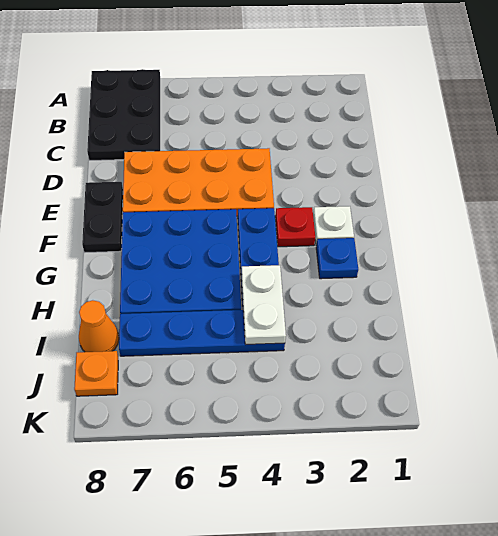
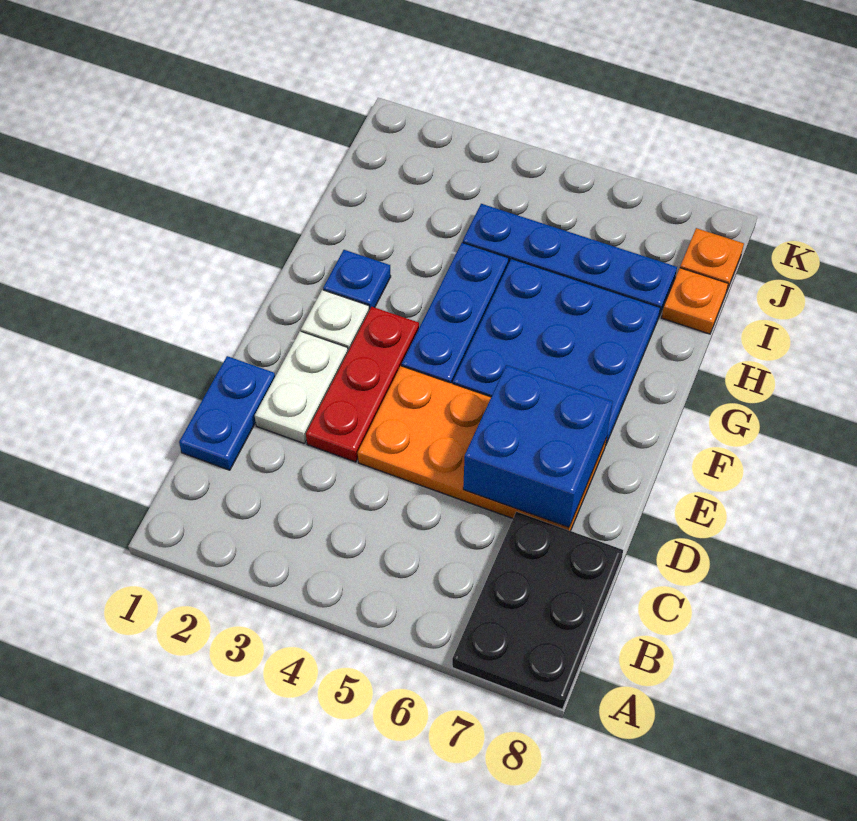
none -> blue plate C1:D1 level 1
none -> blue brick D6:E7 level 2
black plate E8:F8 level 1 -> none
red plate F3 level 1 -> red plate D3:F3 level 1
white plate H4:I4 level 2 -> white plate D2:E2 level 1
orange cone I8 level 1 -> orange plate I8 level 1

